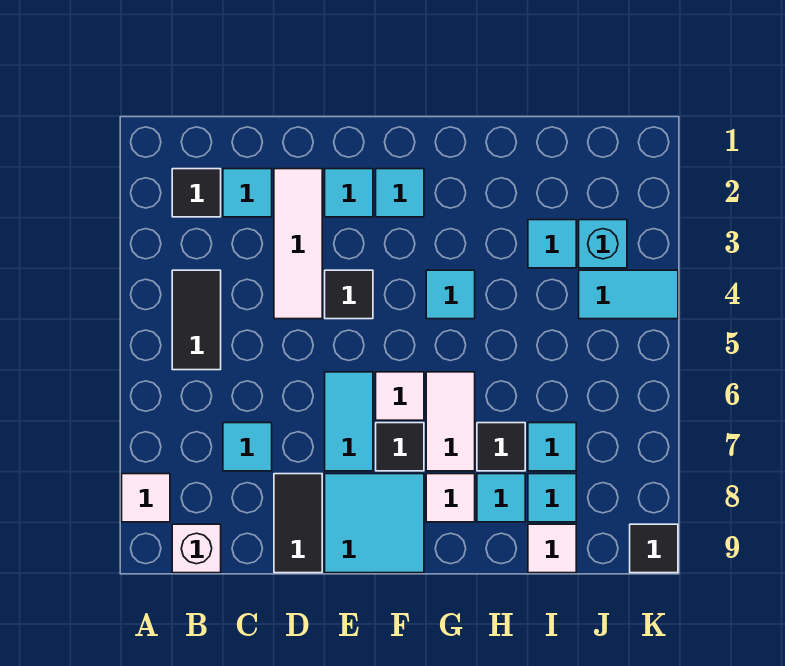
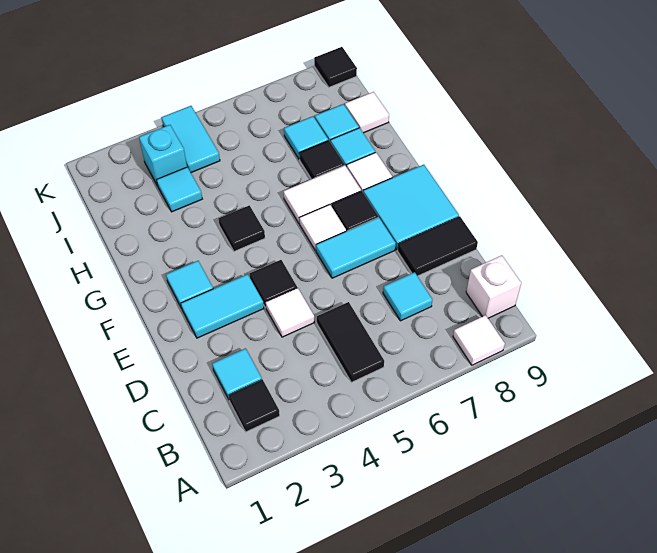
black tile B4:B5 level 1 -> black tile B5:C5 level 1
white tile D2:D4 level 1 -> white tile D4 level 1
cyan tile E2 level 1 -> cyan tile E2:E3 level 1
cyan tile G4 level 1 -> black tile G4 level 1

